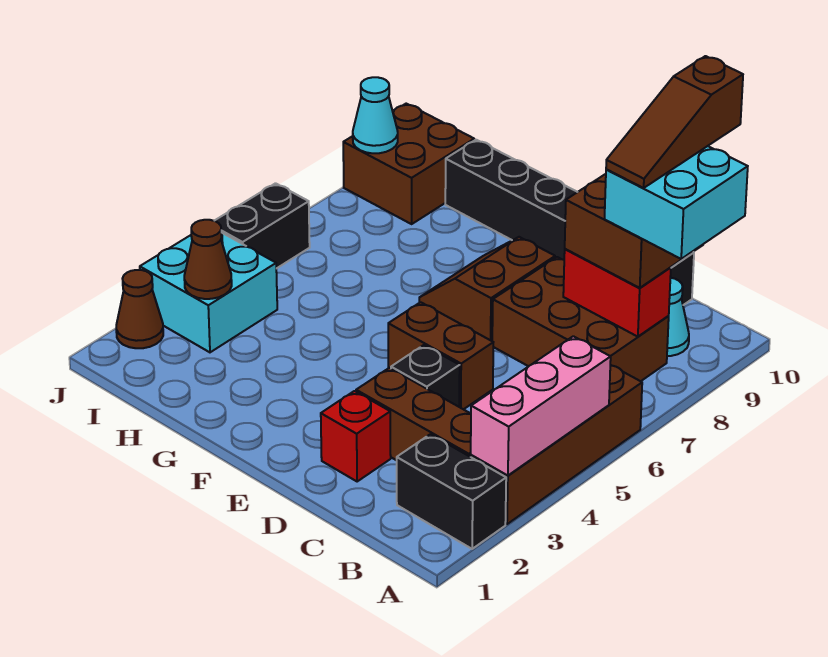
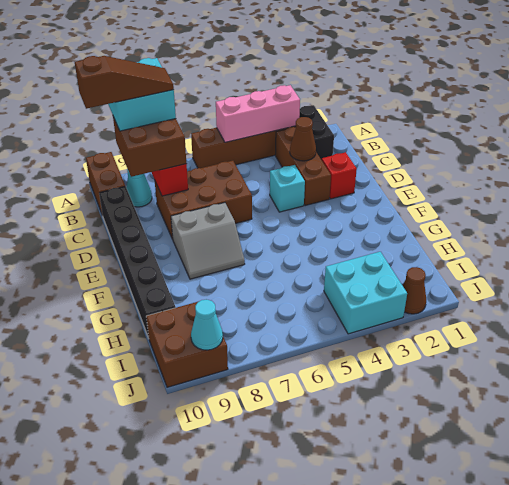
brown brick B7:D8 level 1 -> brown brick C6:D8 level 1
black brick D4 level 1 -> cyan brick D4 level 1
brown brick D5:E5 level 1 -> brown brick A10:B10 level 1
brown slope E7:F8 level 1 top E -> grey slope E7:F8 level 1 top E
brown cone I3 level 2 -> brown cone C3 level 2
black brick J5:J6 level 1 -> none

